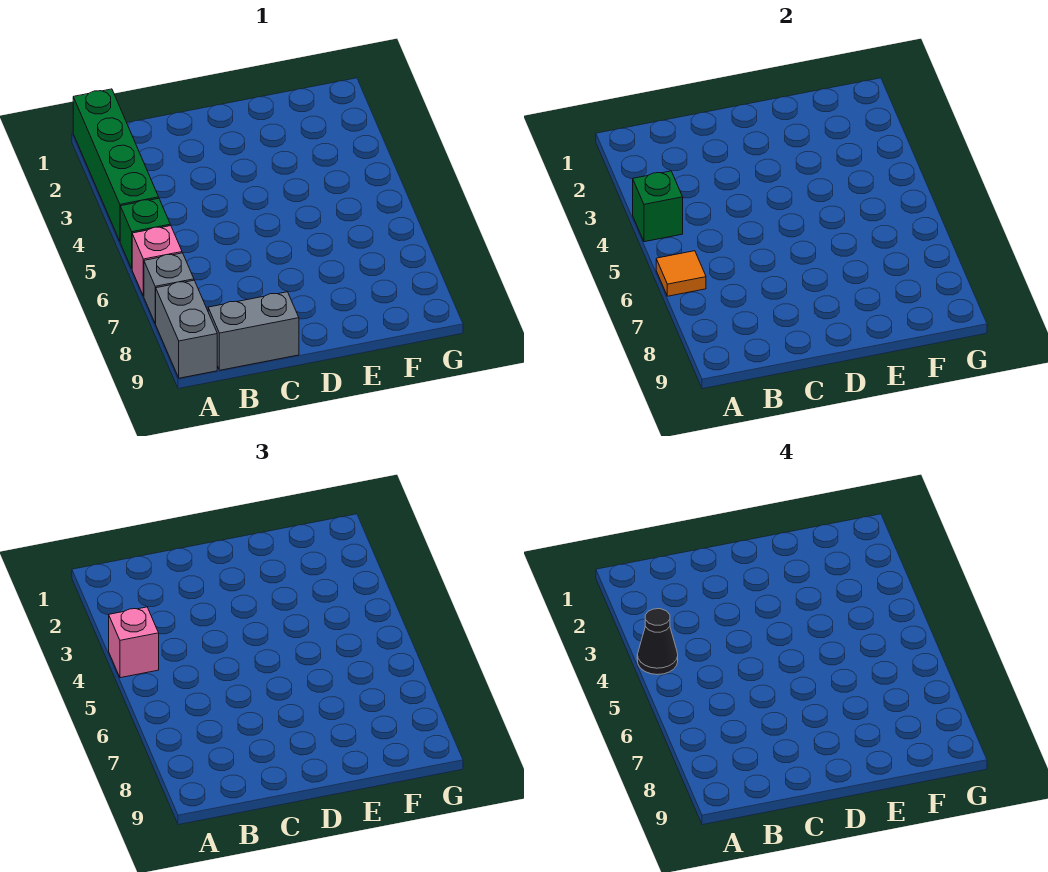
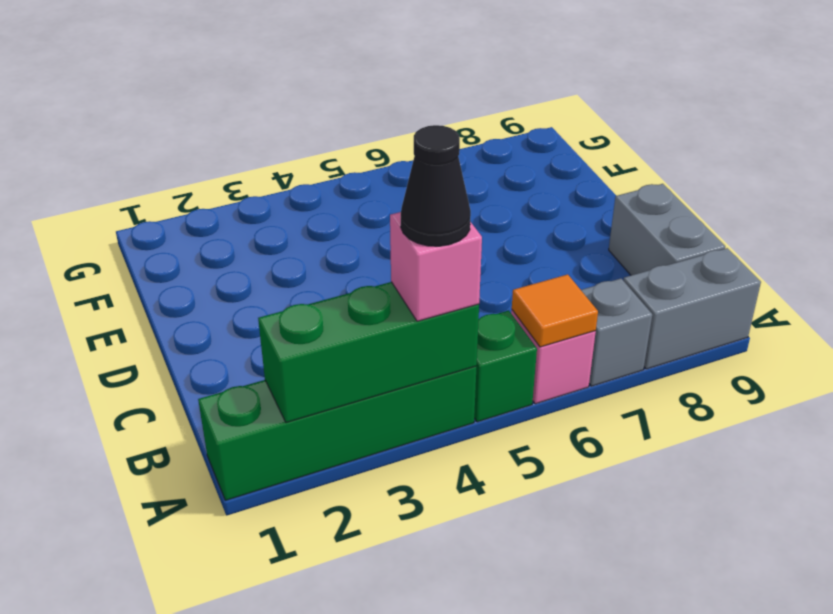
green brick A4 level 2 -> green brick A2:A4 level 2

